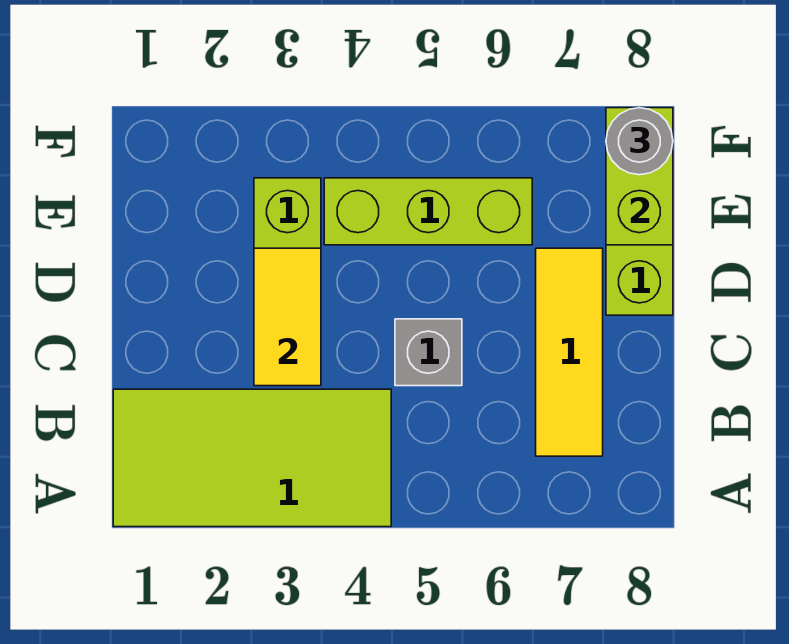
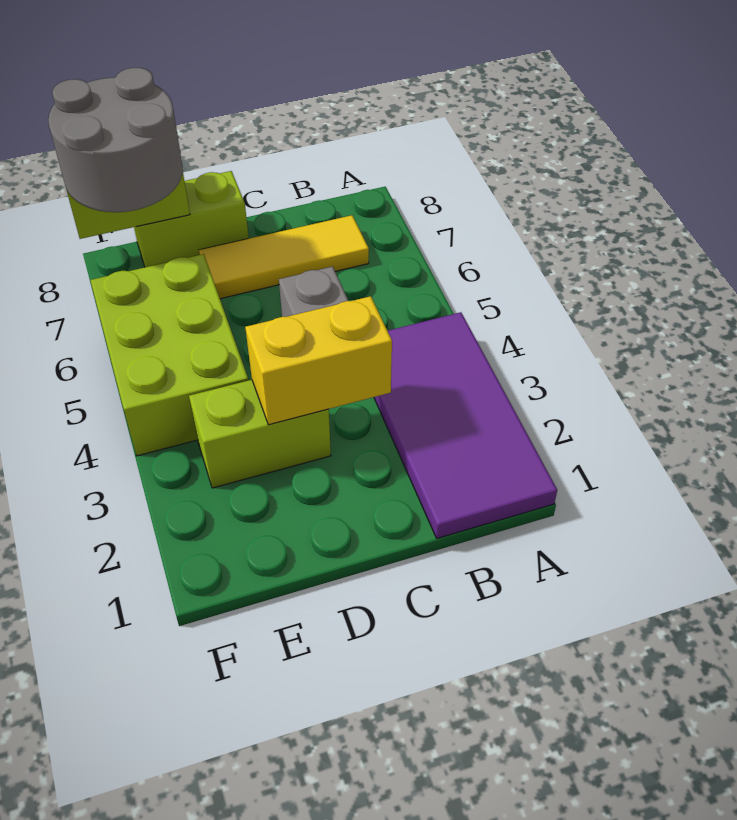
lime tile A1:B4 level 1 -> purple tile A1:B4 level 1
yellow tile C3:D3 level 2 -> yellow brick C3:D3 level 2
lime brick E4:E6 level 1 -> lime brick E4:F6 level 1
grey round brick F8 level 3 -> grey round brick E7:F8 level 3

